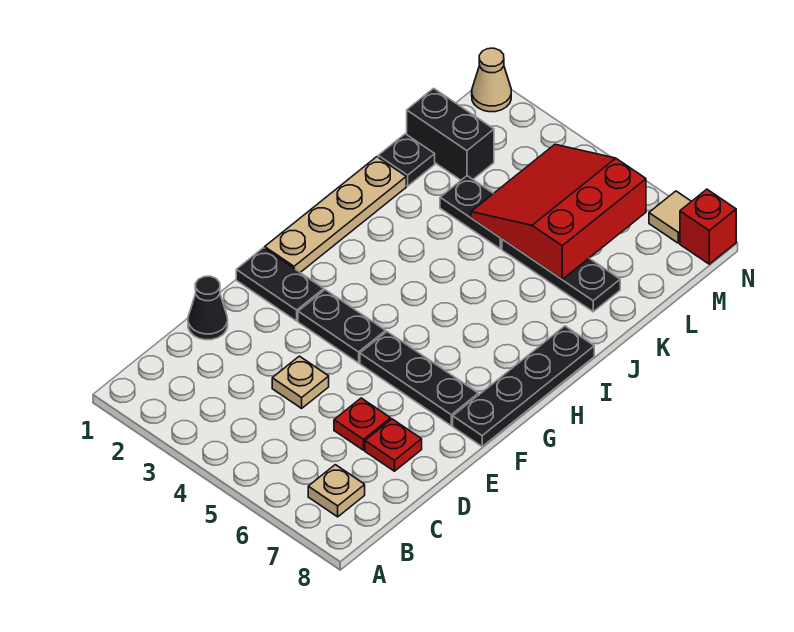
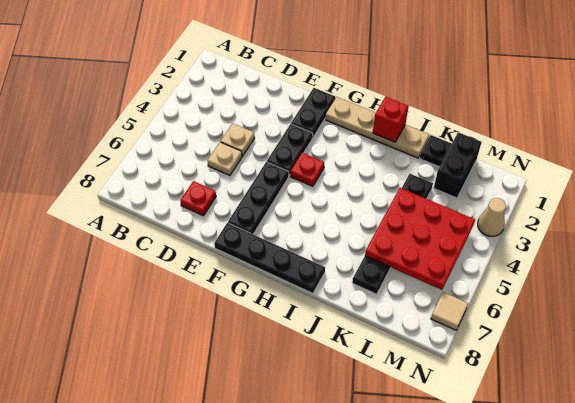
tan plate B7 level 1 -> tan plate D5 level 1
black cone D1 level 1 -> none
red plate D6 level 1 -> red plate G4 level 1
red slope K4:M6 level 2 top 6 -> red plate K4:M6 level 2
tan cone N1 level 1 -> tan cone N3 level 1
red brick N8 level 1 -> red brick I1 level 2

